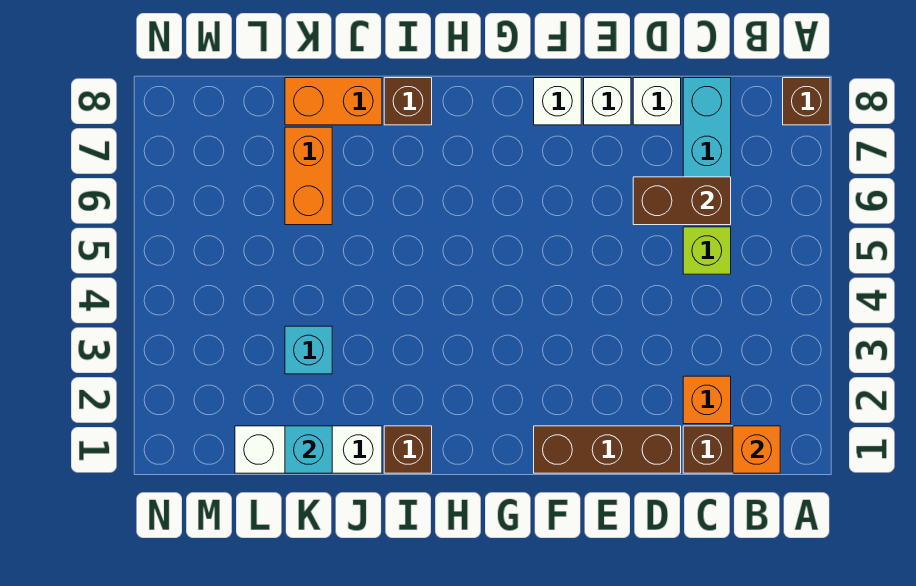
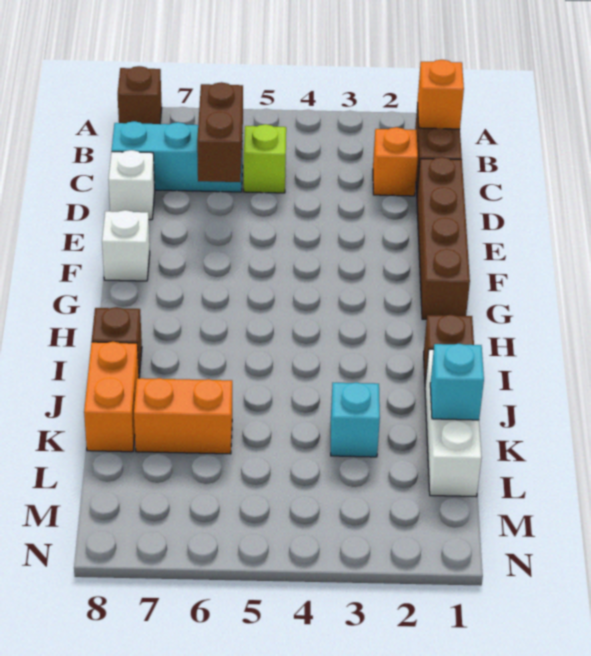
brown brick D1:F1 level 1 -> brown brick D1:G1 level 1
white brick E8 level 1 -> none

